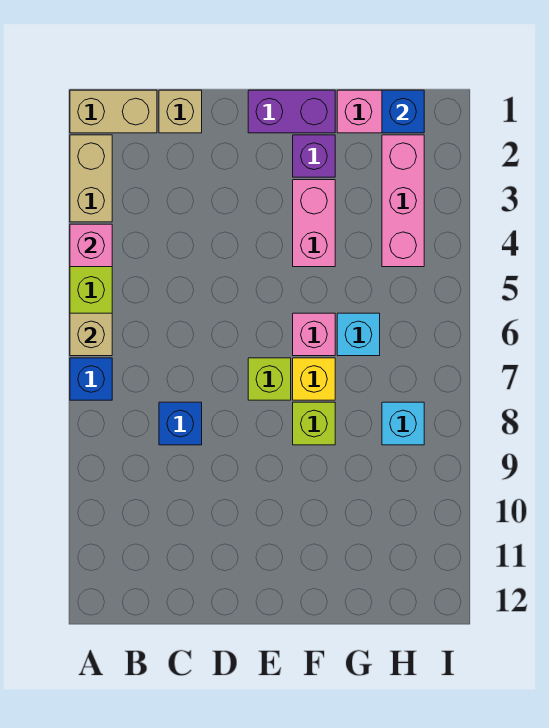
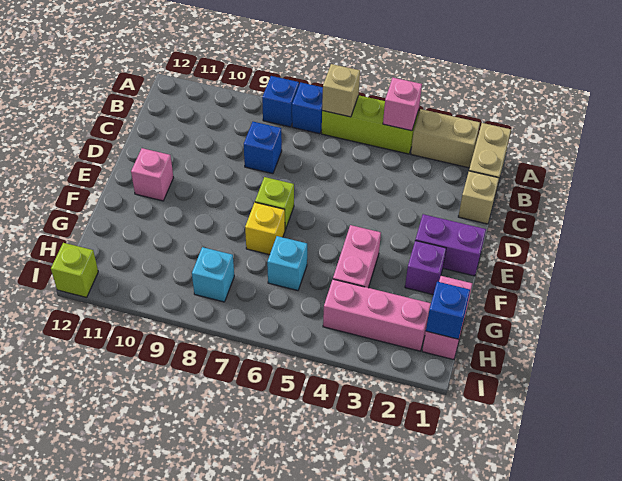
none -> blue brick A8 level 1
purple brick E1:F1 level 1 -> purple brick E1:E2 level 1
pink brick F3:F4 level 1 -> pink brick F4:G4 level 1
pink brick F6 level 1 -> pink brick E11 level 1
lime brick F8 level 1 -> lime brick I12 level 1

